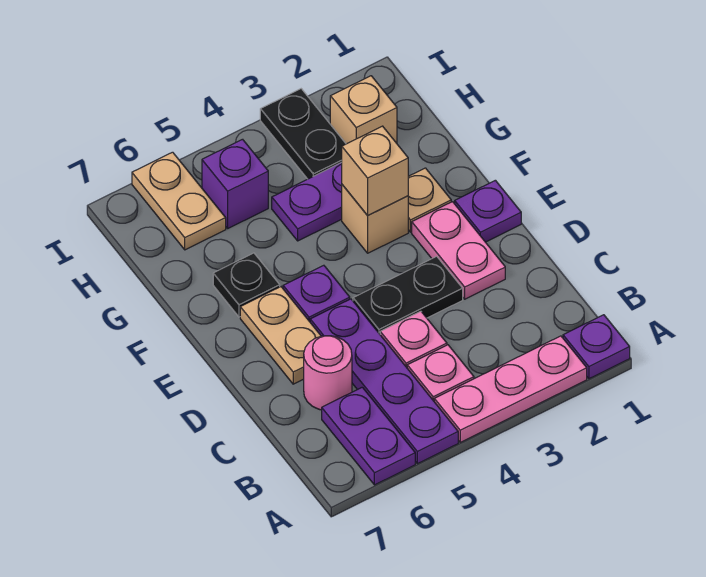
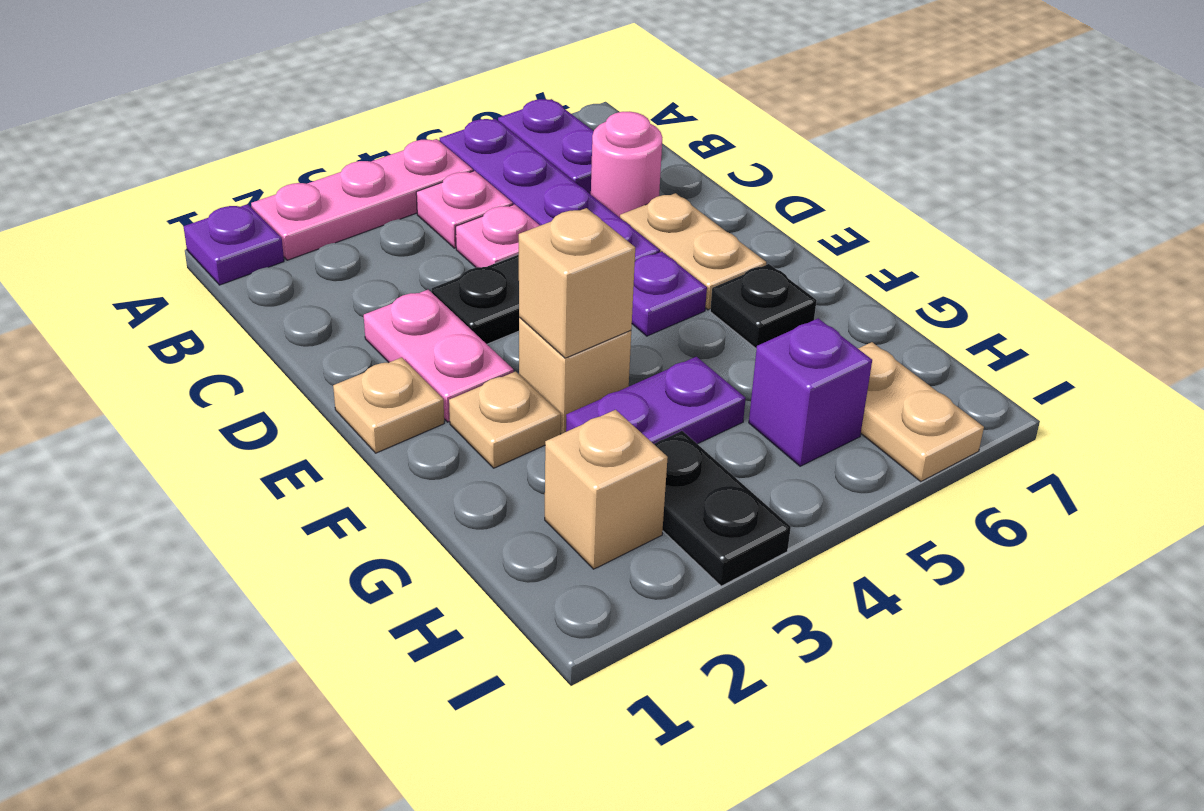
purple plate E1 level 1 -> tan plate E1 level 1

